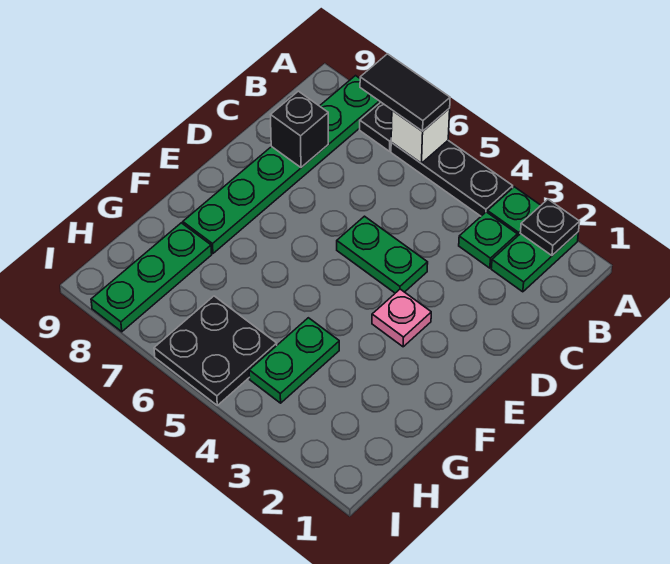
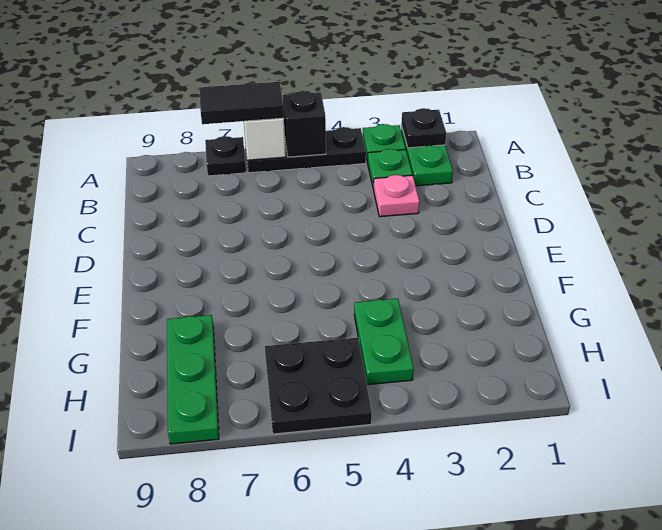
green plate A8:F8 level 1 -> none
black brick C8 level 2 -> black brick A5 level 2
green plate D4:D5 level 1 -> none
pink plate E3 level 1 -> pink plate C3 level 1

